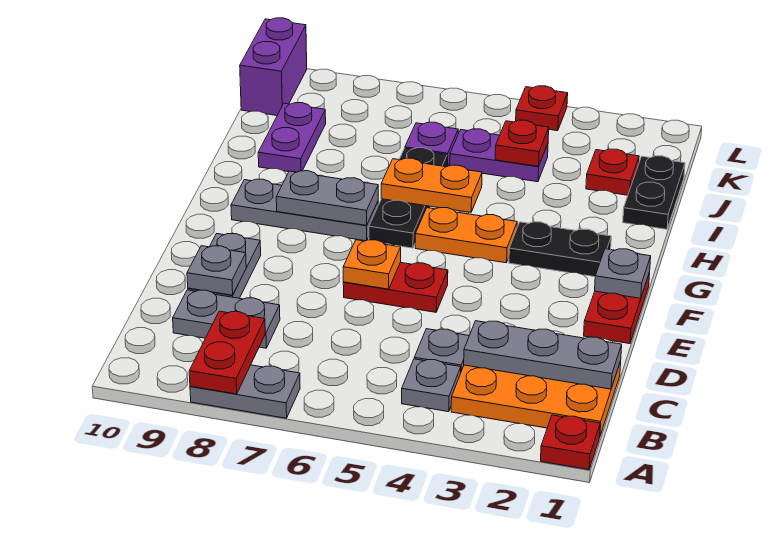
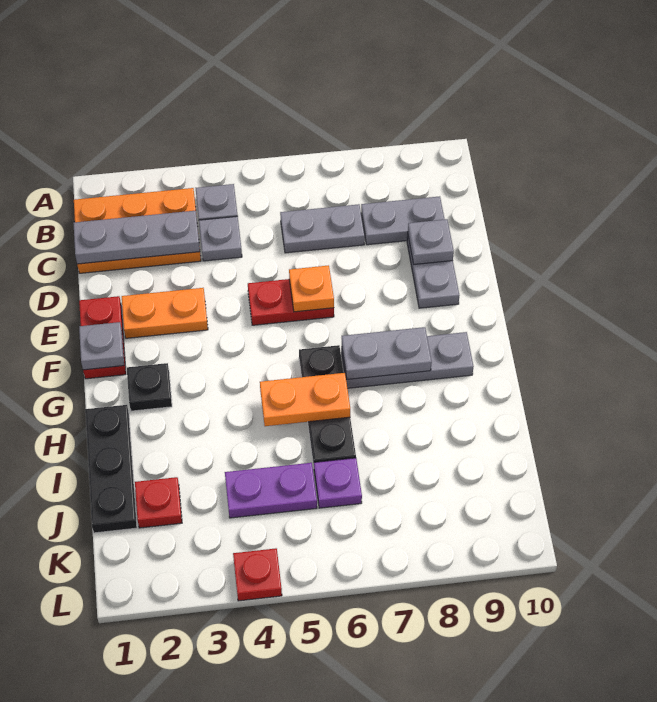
red plate A1 level 1 -> none
grey plate A7:A8 level 1 -> grey plate C6:C7 level 1
red plate A8:B8 level 2 -> none
black plate G2:G3 level 1 -> black plate G2 level 1
orange plate G4:G5 level 1 -> orange plate E2:E3 level 1
black plate I1:J1 level 1 -> black plate H1:J1 level 1
purple plate I9:J9 level 1 -> none
red plate J4 level 2 -> none
purple brick K10:L10 level 1 -> none

